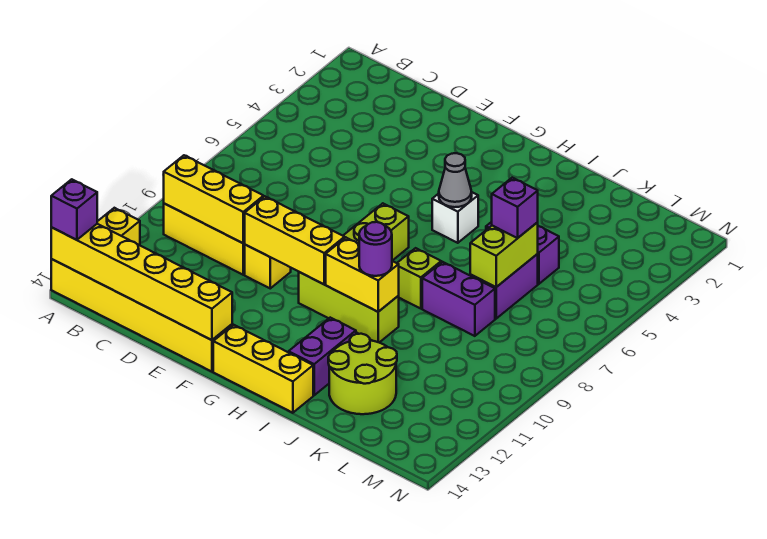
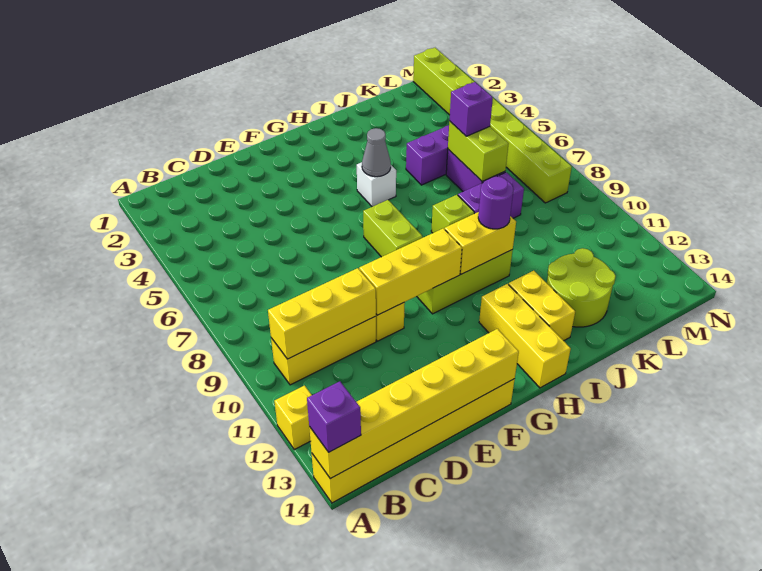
yellow brick G14:I14 level 1 -> yellow brick H12:H14 level 1
purple brick I12:I13 level 1 -> yellow brick I12:I13 level 1
none -> lime brick M1:M8 level 1

